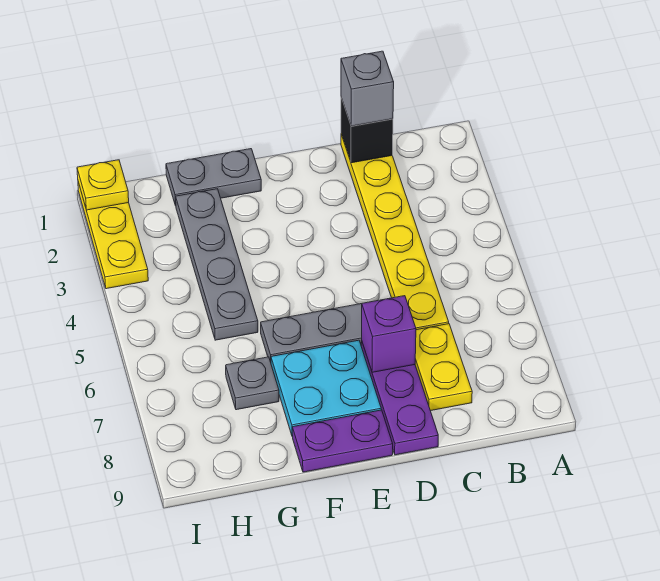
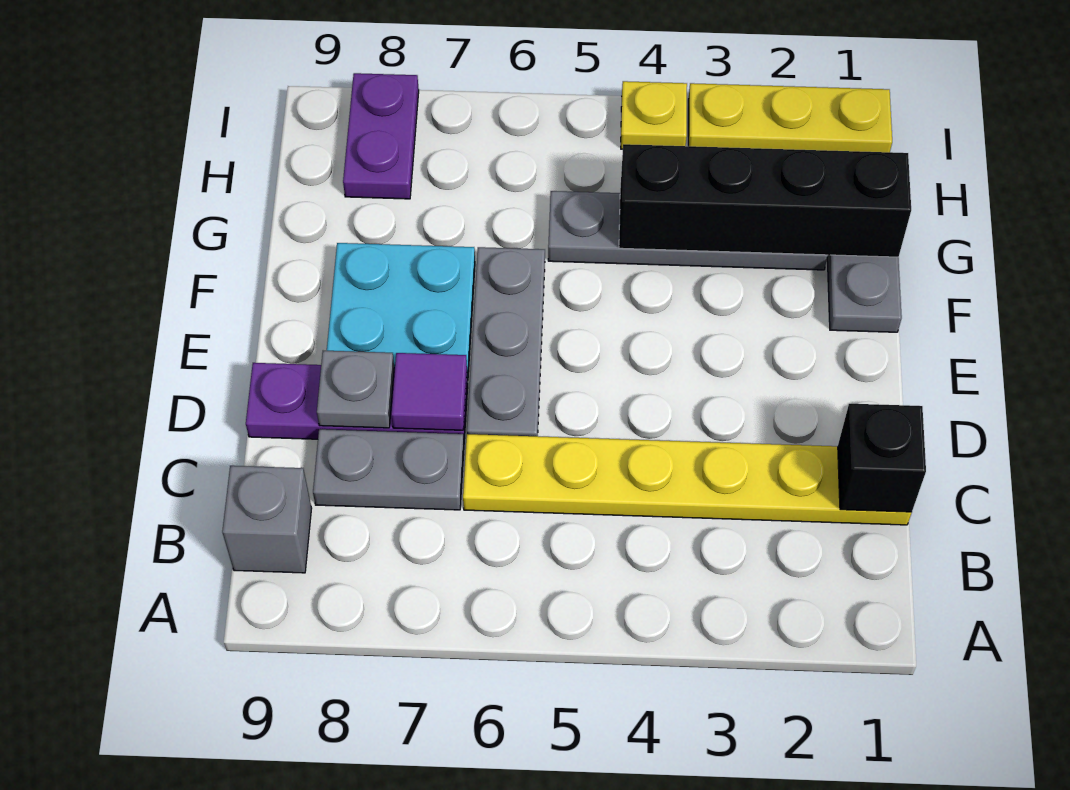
grey brick C1 level 3 -> grey brick B9 level 1
yellow plate C7:C8 level 1 -> grey plate C7:C8 level 1
purple brick D7 level 2 -> purple tile D7 level 2
purple plate E9:F9 level 1 -> purple plate H8:I8 level 1
none -> black brick G1:G4 level 2
grey plate G7 level 1 -> grey plate D8 level 2
yellow plate I1 level 2 -> yellow plate I4 level 1

